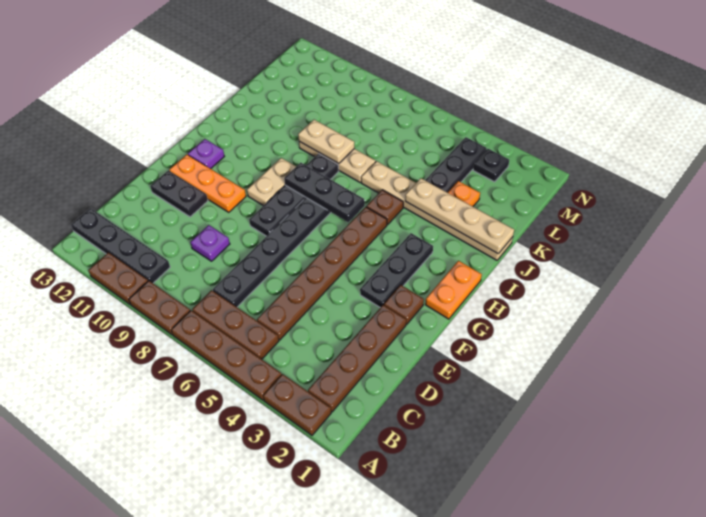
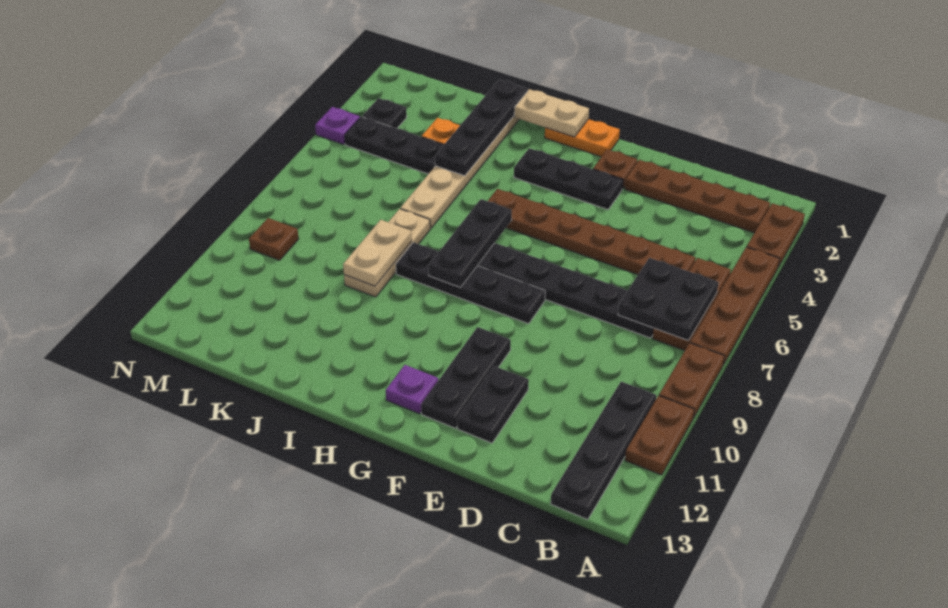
none -> black plate B6:C7 level 2
purple plate D9 level 1 -> purple plate N4 level 1
orange plate F10:F12 level 1 -> black plate F10:F12 level 1
tan plate G9:H9 level 1 -> tan plate H1:I1 level 2
brown plate I5 level 1 -> brown plate M9 level 1
tan plate J1:J4 level 2 -> black plate J1:J4 level 2

